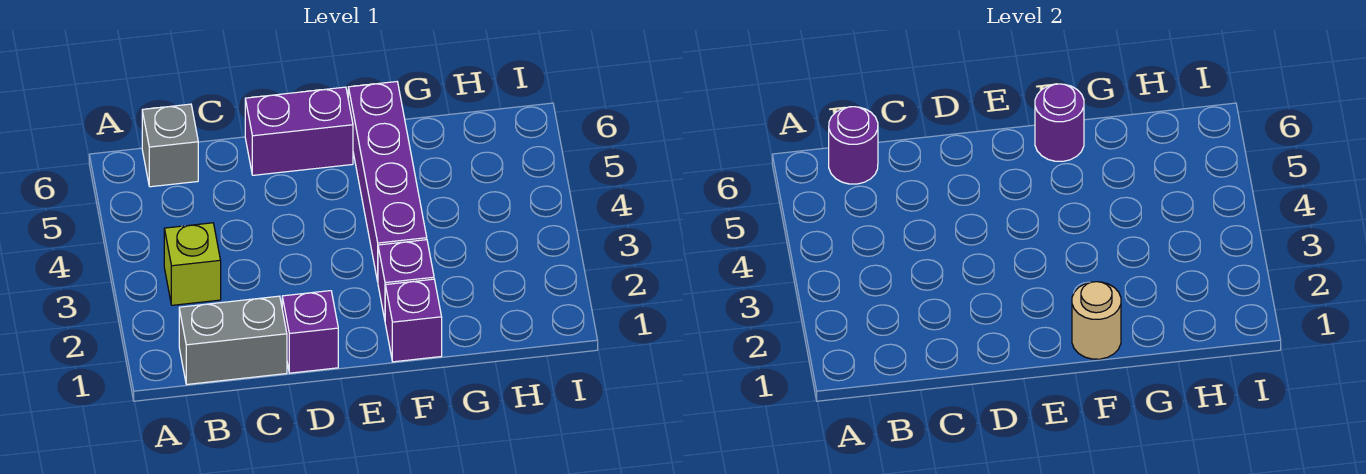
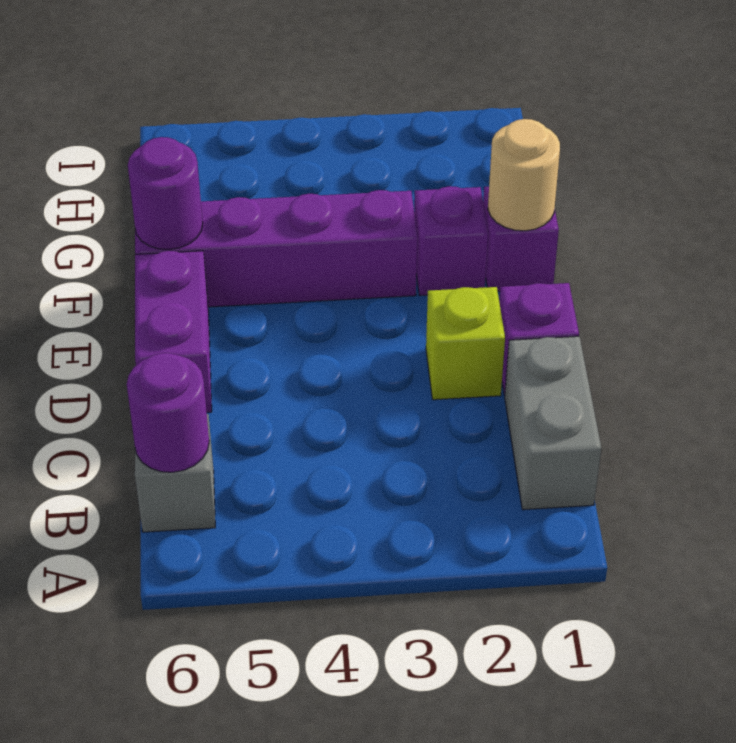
lime brick B3 level 1 -> lime brick D2 level 1

